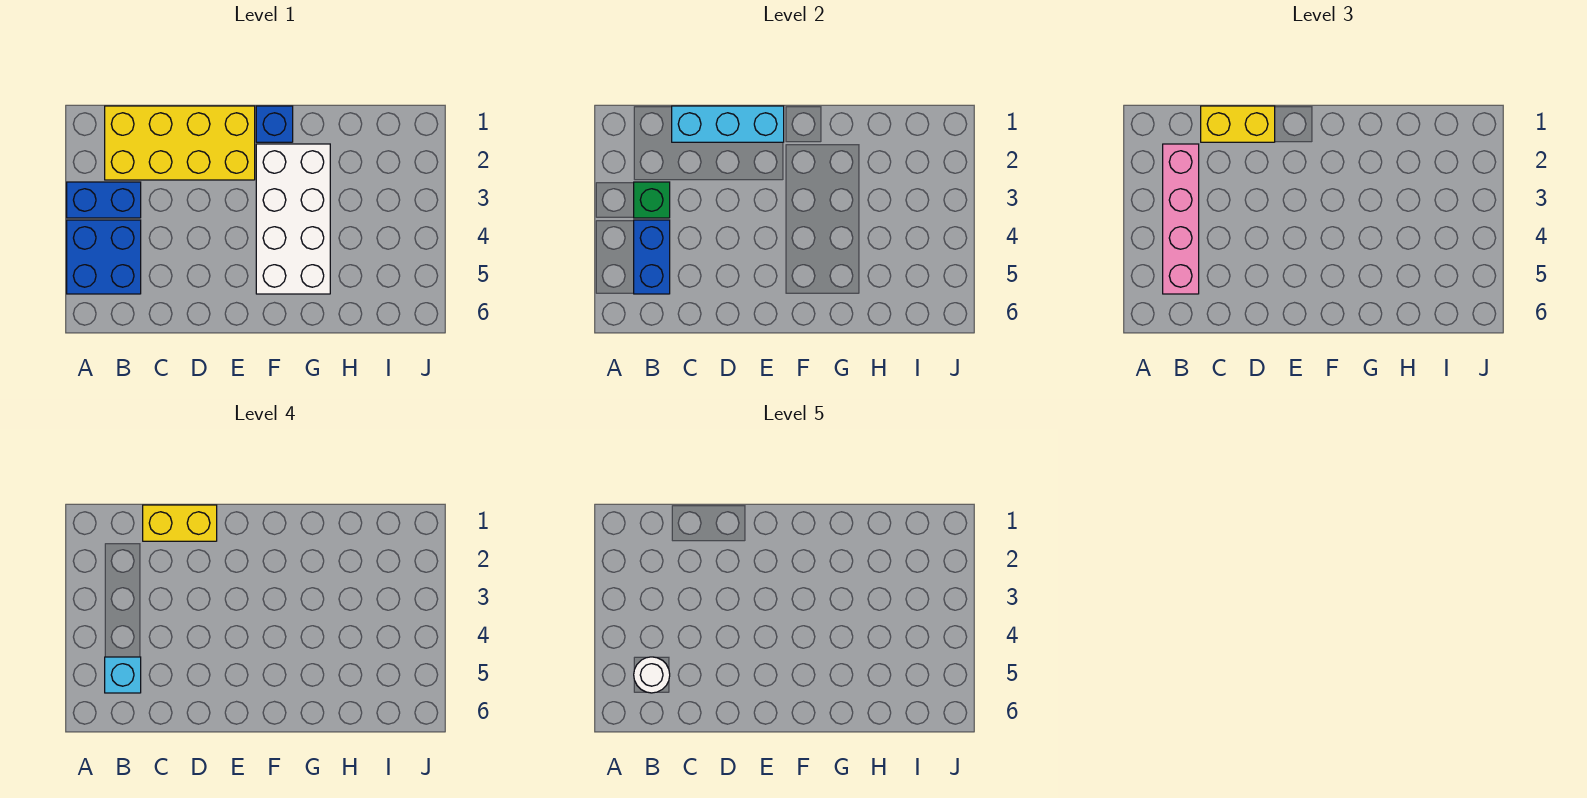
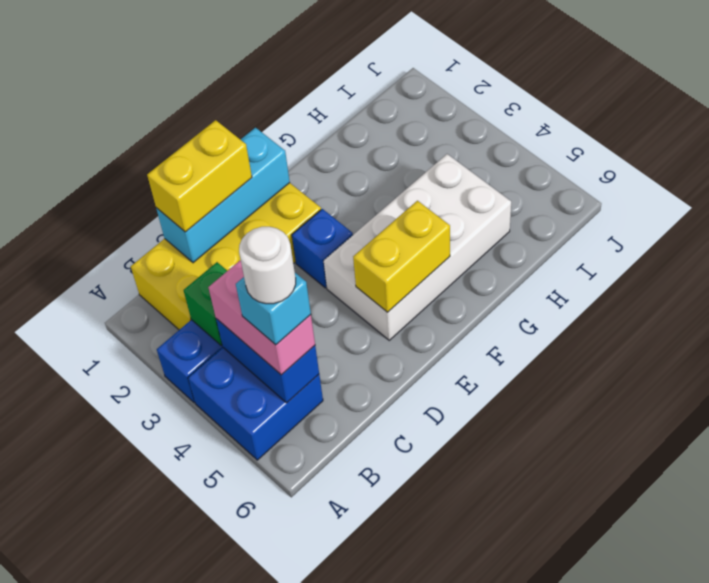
pink brick B2:B5 level 3 -> pink brick B4:B5 level 3
yellow brick C1:D1 level 4 -> yellow brick E5:F5 level 2
blue brick F1 level 1 -> blue brick E3 level 1
white brick F2:G5 level 1 -> white brick E4:H5 level 1

